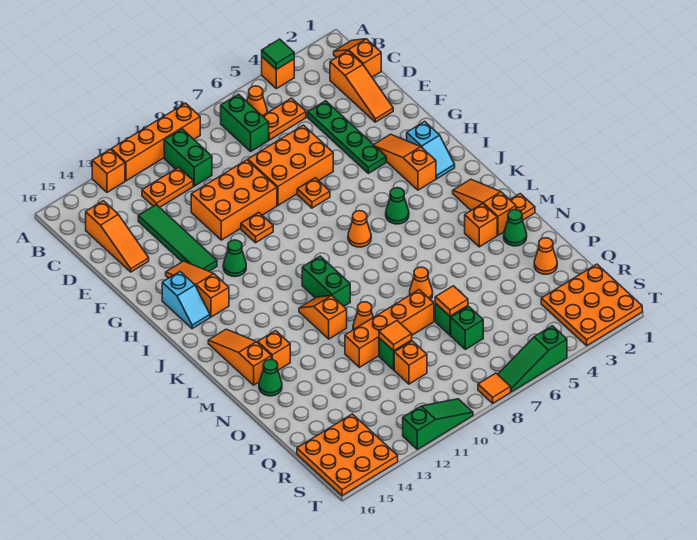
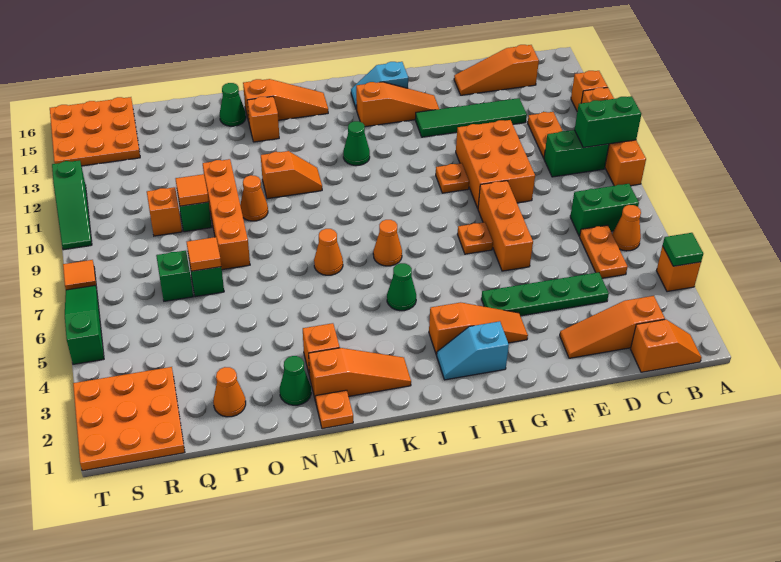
orange brick E6:F8 level 1 -> orange brick F6:F8 level 1
green cone H12 level 1 -> green cone J12 level 1
green brick K10:L10 level 1 -> green brick A10:B10 level 2
orange cone N7 level 1 -> orange cone L7 level 1

